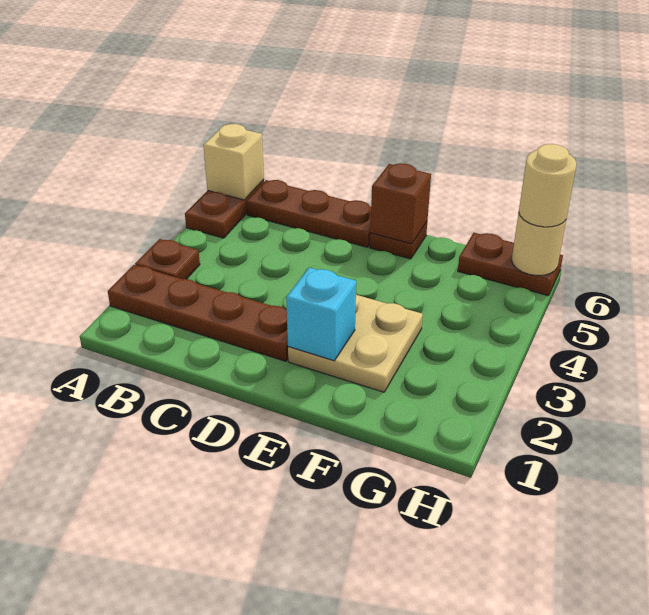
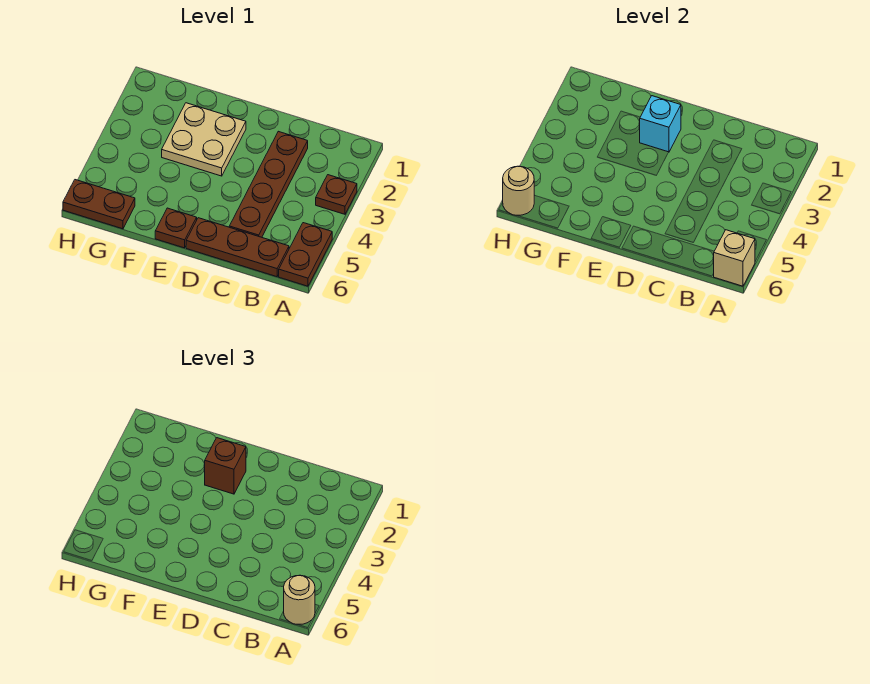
brown plate A2:D2 level 1 -> brown plate C2:C5 level 1
brown brick E6 level 2 -> brown brick E2 level 3
tan round brick H6 level 3 -> tan round brick A6 level 3

